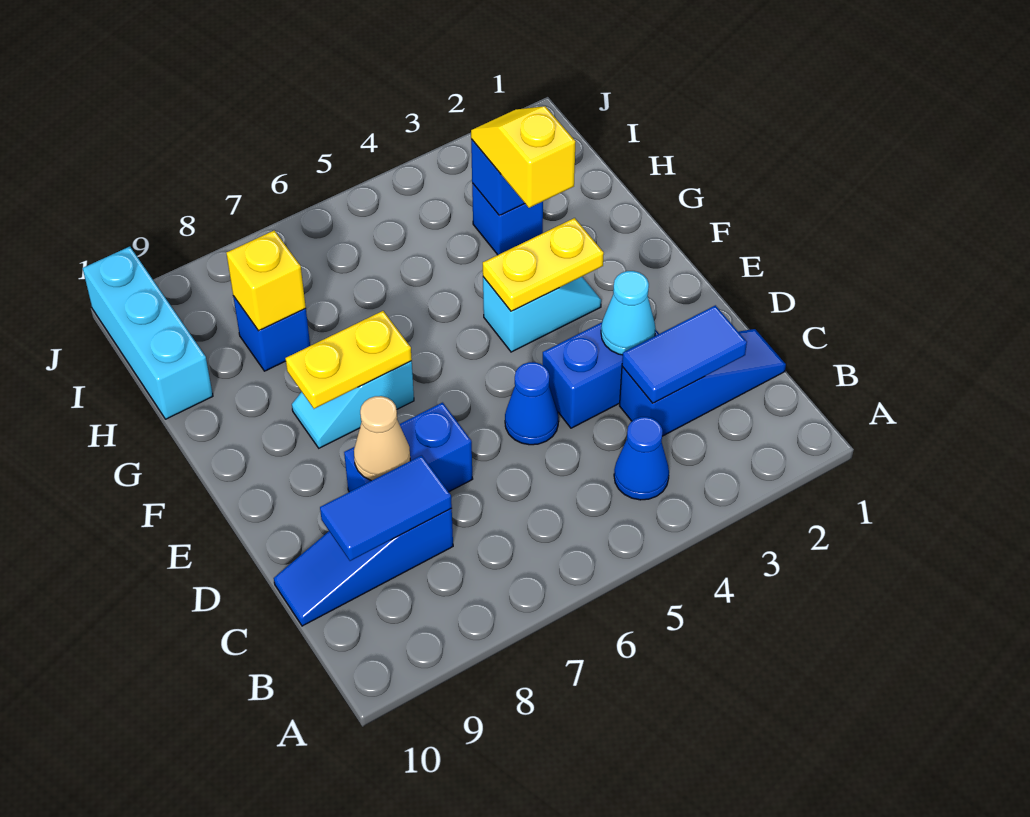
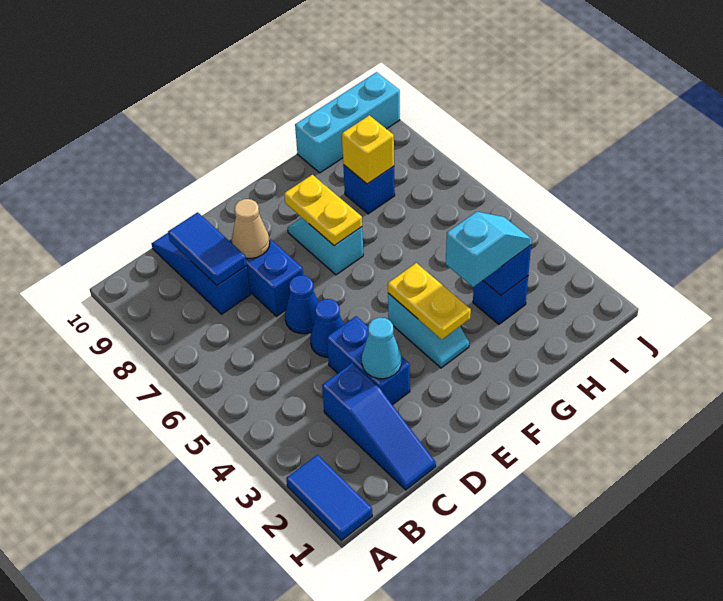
blue cone B4 level 1 -> blue cone D6 level 1
blue tile C2:C3 level 2 -> blue tile A1:A2 level 1
yellow slope G3:H3 level 3 top G -> cyan slope G3:H3 level 3 top G

